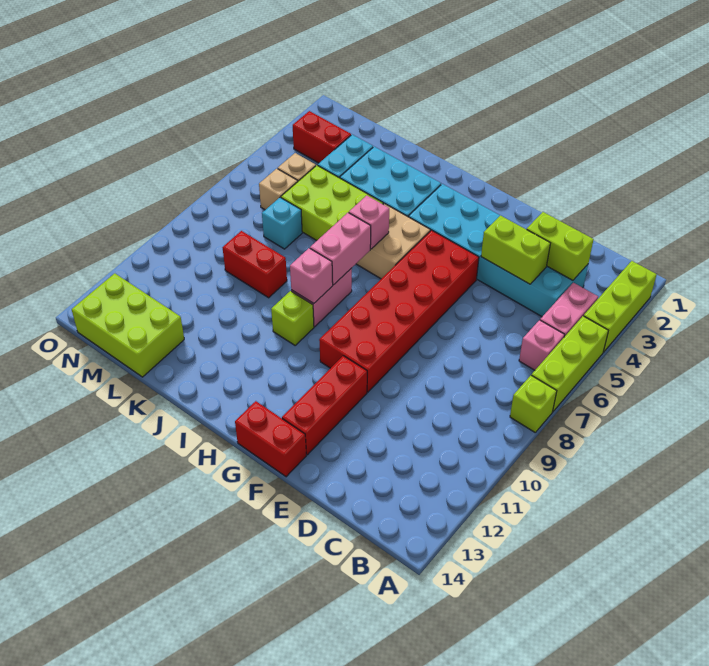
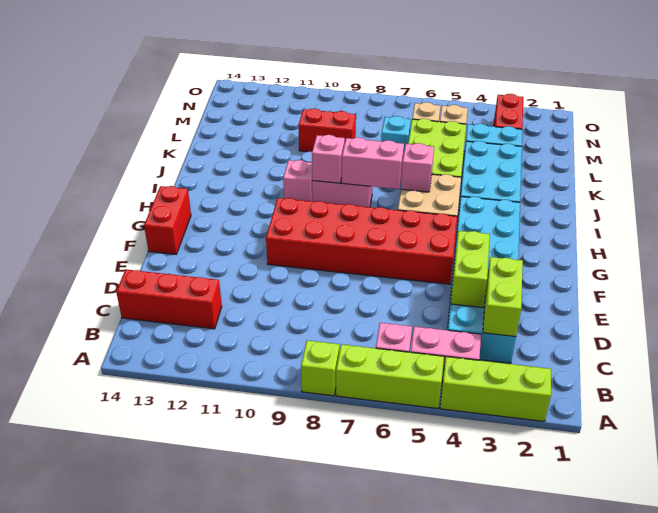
red brick F11:F13 level 1 -> red brick C12:C14 level 1
lime brick I10 level 1 -> pink brick I10 level 1
red brick K9:L9 level 1 -> red brick L9:L10 level 1
lime brick L13:N14 level 1 -> none

